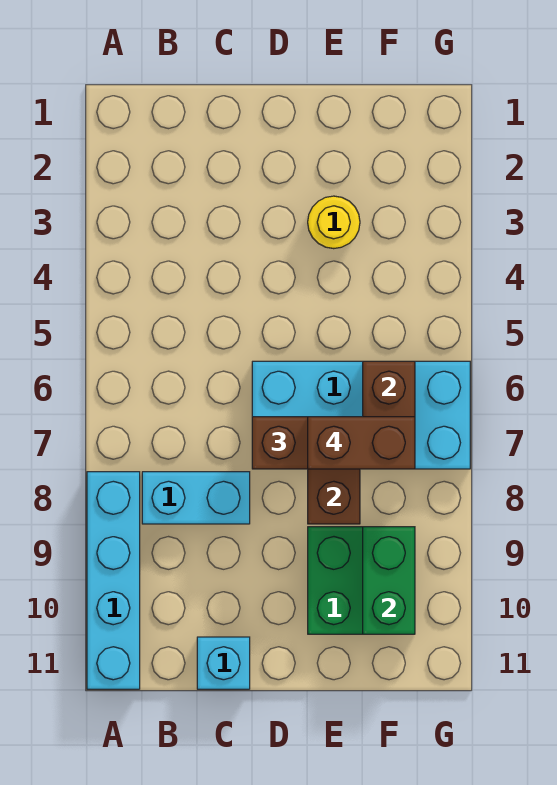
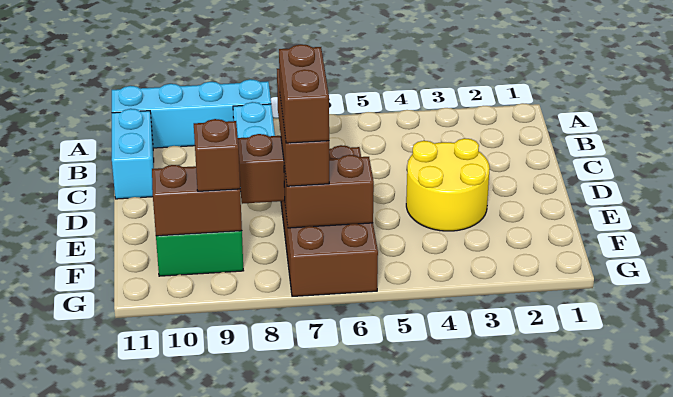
cyan brick C11 level 1 -> cyan brick B11:C11 level 1
cyan brick D6:G7 level 1 -> brown brick D6:G7 level 1
yellow round brick E3 level 1 -> yellow round brick D3:E4 level 1
green brick F9:F10 level 2 -> brown brick F9:F10 level 2
none -> brown brick F9 level 3

